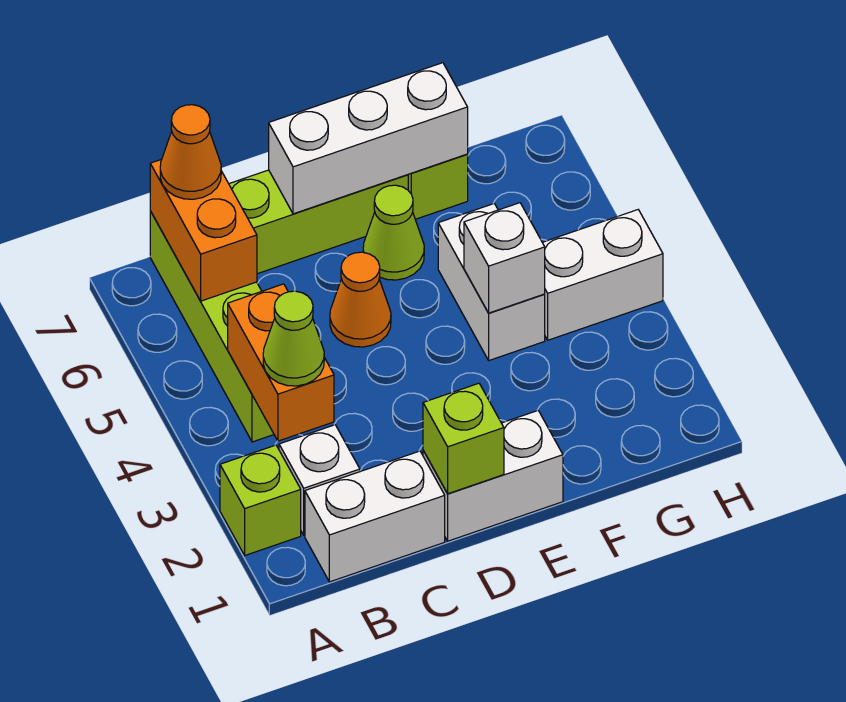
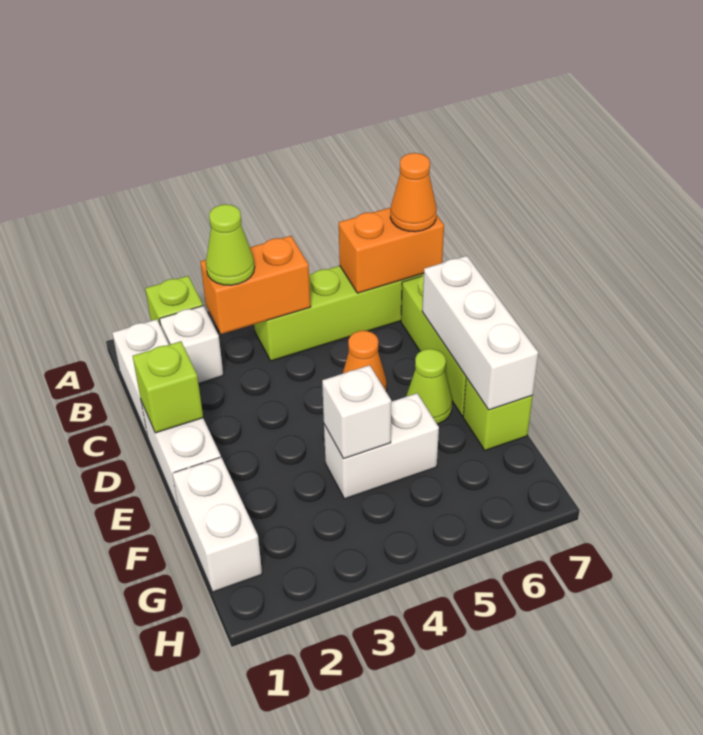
white brick G4:H4 level 1 -> white brick F1:G1 level 1

